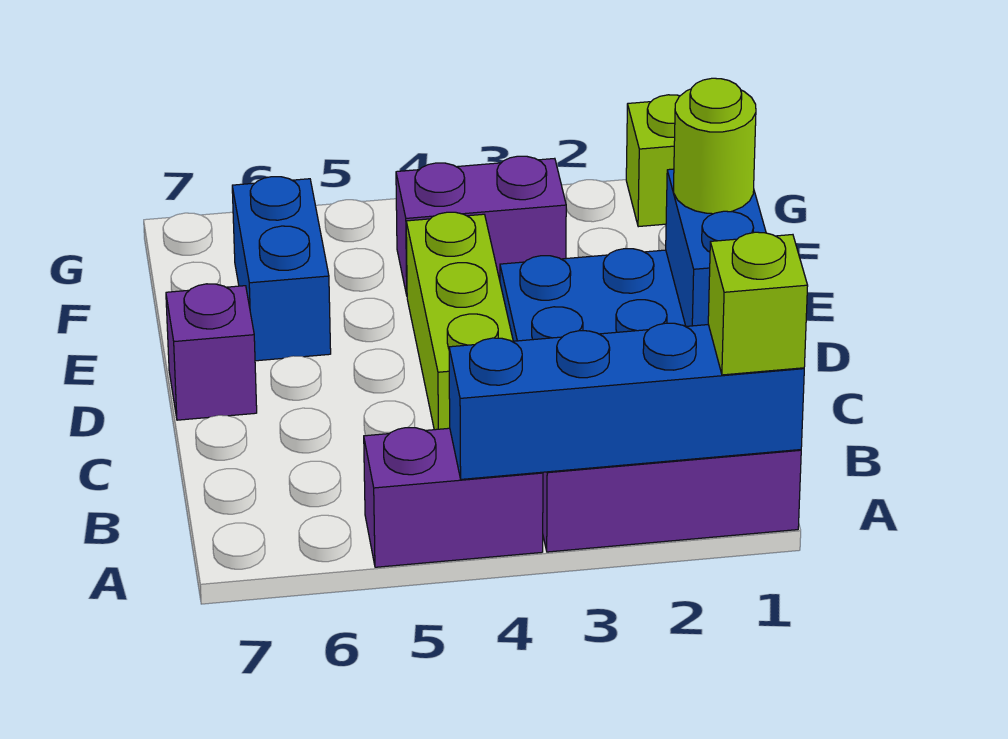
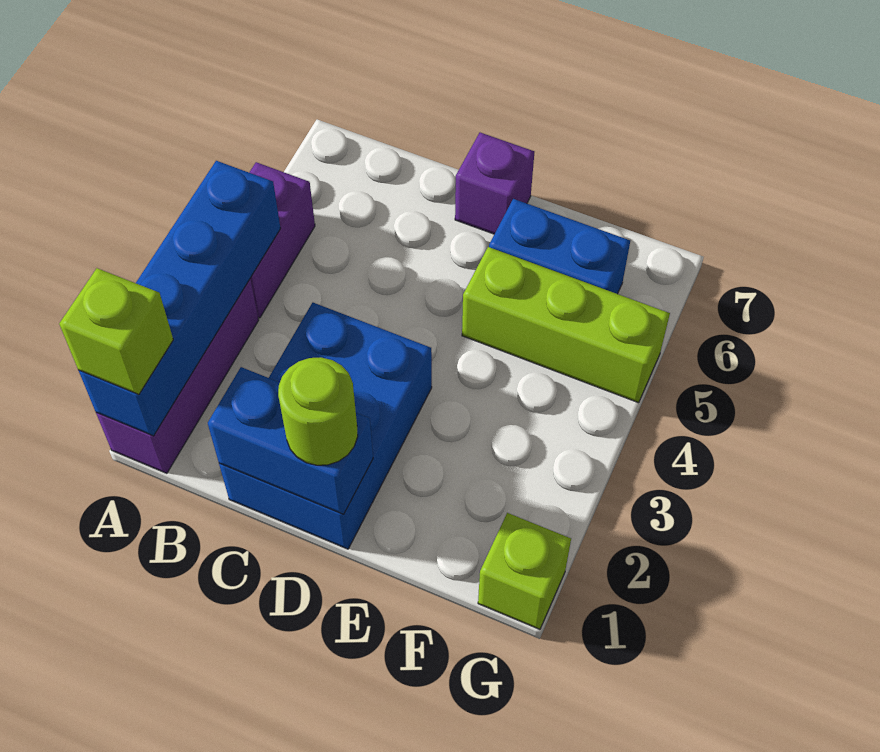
lime brick C4:E4 level 1 -> lime brick E5:G5 level 1
purple brick F3:F4 level 1 -> none

